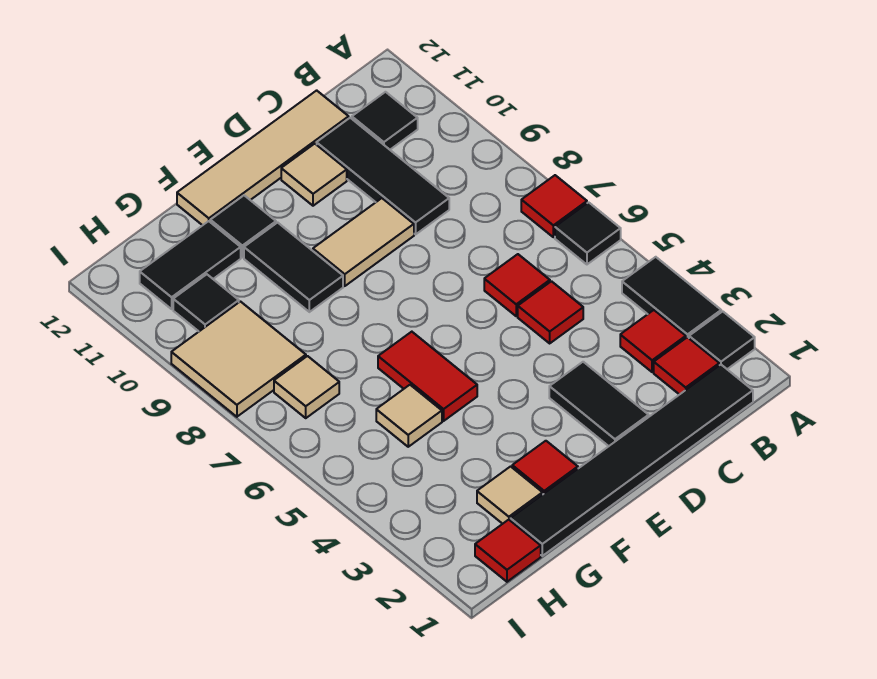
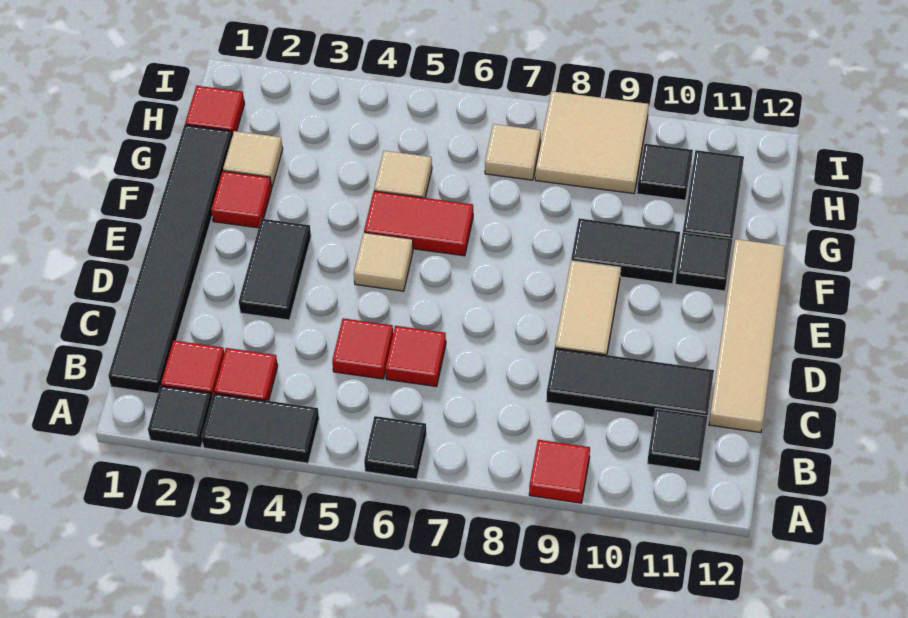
red tile A7 level 1 -> red tile A9 level 1
black tile D2:D3 level 1 -> black tile D3:E3 level 1
tan tile D11 level 1 -> tan tile E5 level 1

